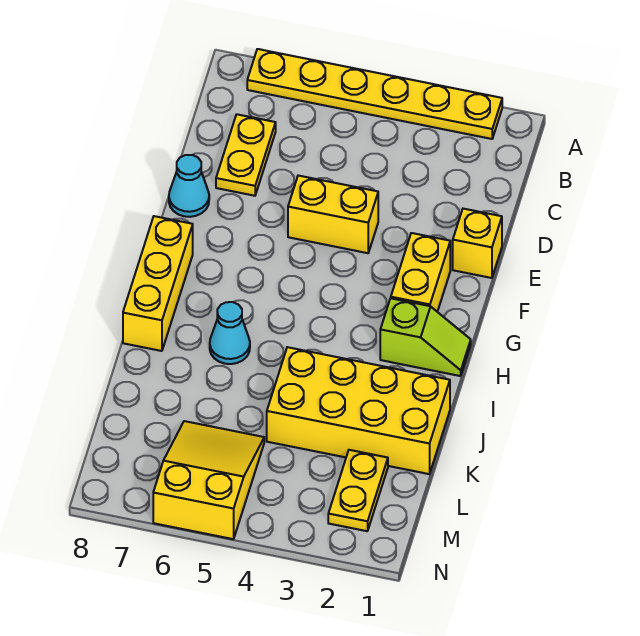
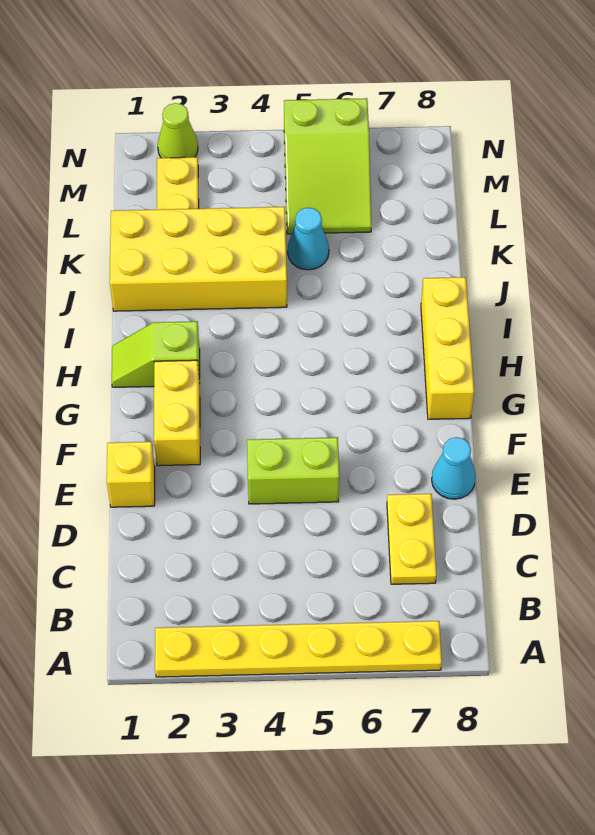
yellow brick E4:E5 level 1 -> lime brick E4:E5 level 1
cyan cone I6 level 1 -> cyan cone K5 level 1
yellow slope L5:N6 level 1 top N -> lime slope L5:N6 level 1 top N
none -> lime cone N2 level 1

